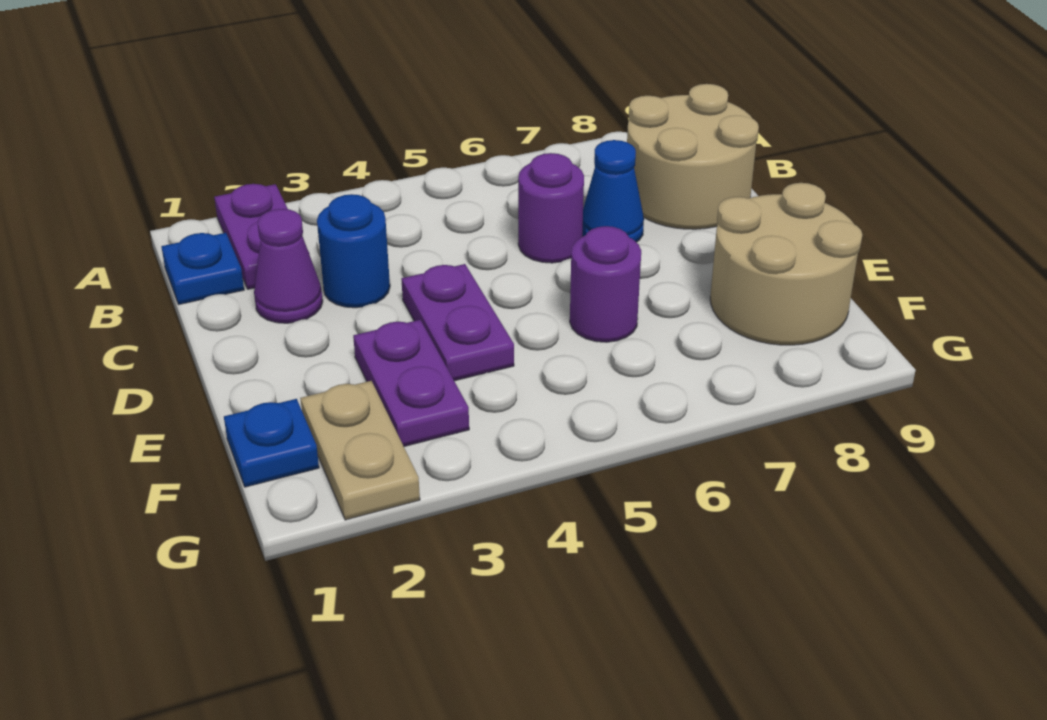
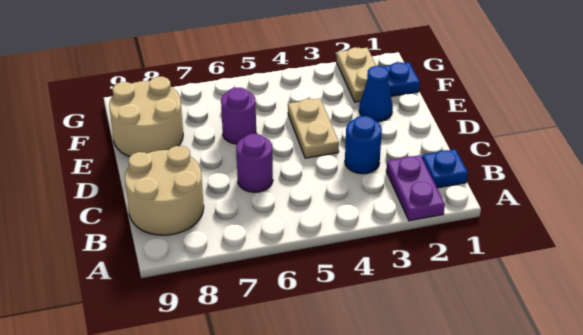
purple cone C2 level 1 -> none
blue cone C7 level 1 -> blue cone E2 level 1
purple plate D4:E4 level 1 -> tan plate D4:E4 level 1
purple plate E3:F3 level 1 -> none

